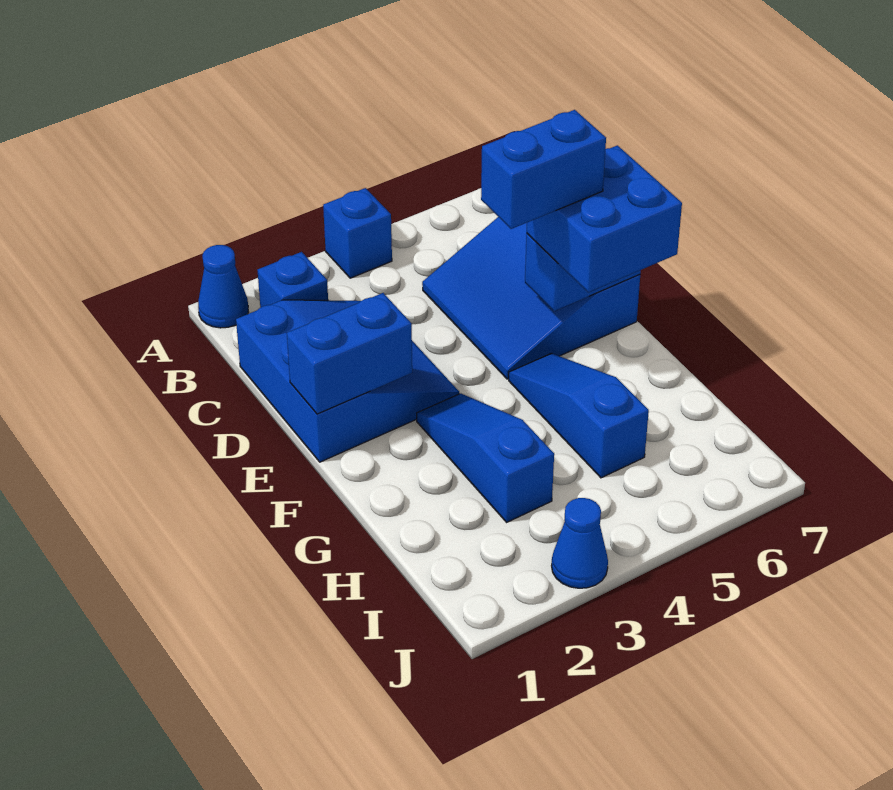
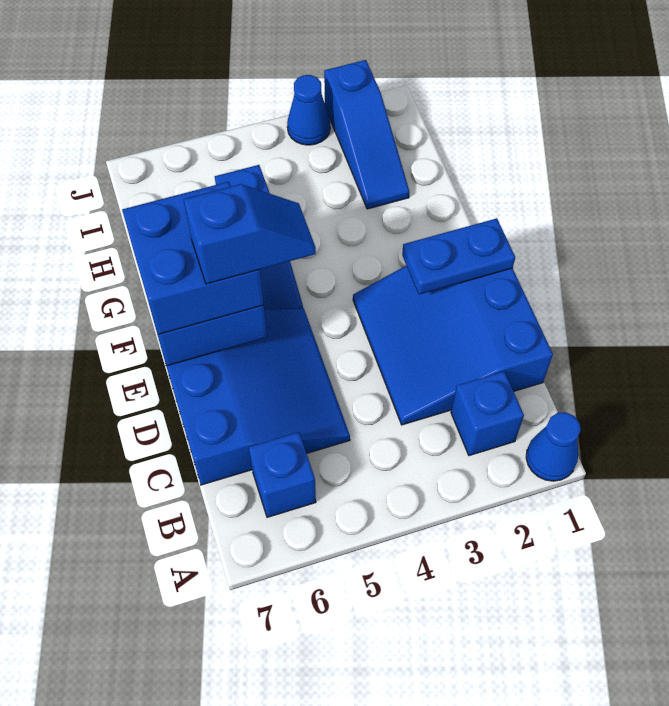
blue brick A4 level 1 -> blue brick B6 level 1
blue brick E1:E2 level 2 -> blue plate E1:E2 level 2
blue brick E5:E6 level 4 -> blue slope E5:E6 level 4 top 6
blue slope F3:H3 level 1 top H -> blue slope H2:J2 level 1 top J

